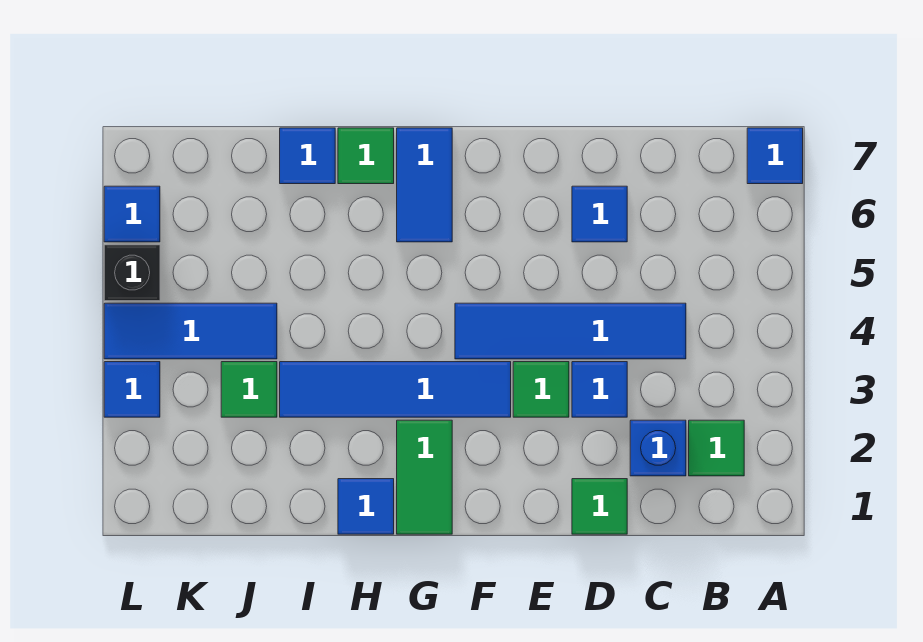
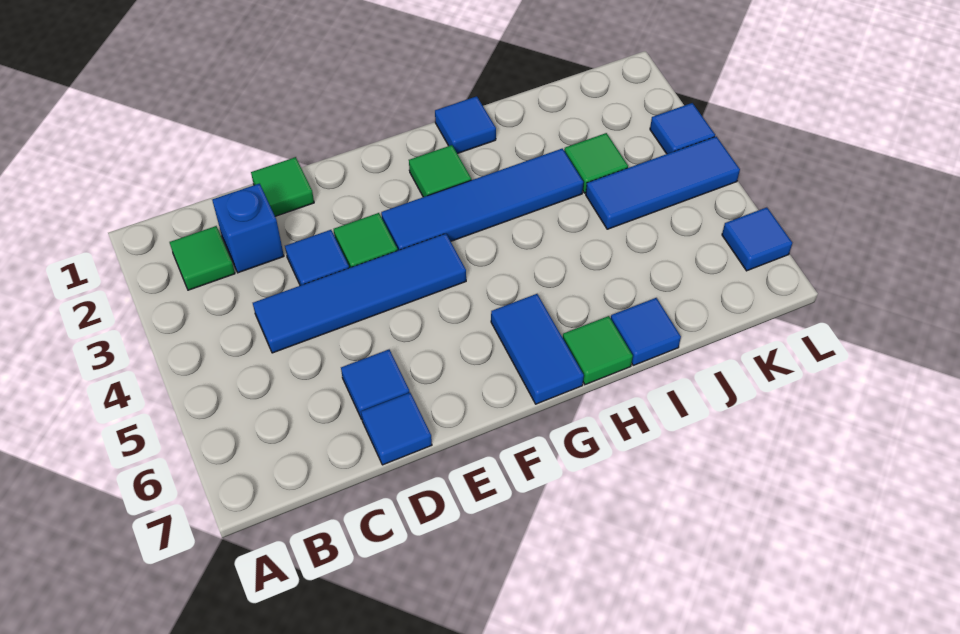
blue tile A7 level 1 -> blue tile D7 level 1
green tile G1:G2 level 1 -> green tile G2 level 1
black brick L5 level 1 -> none

